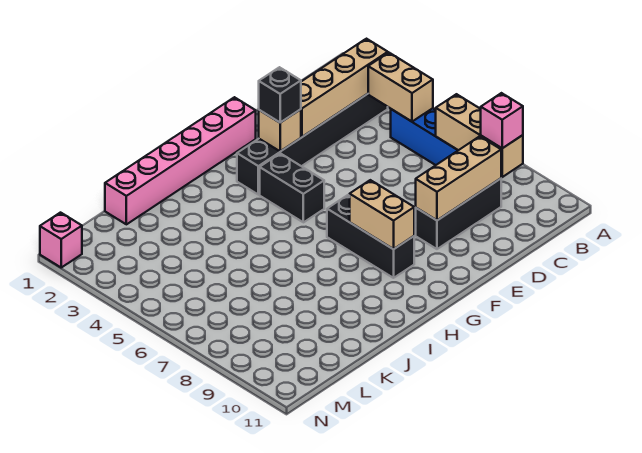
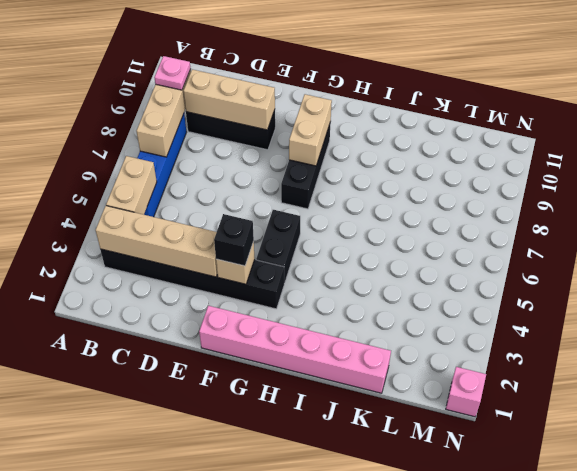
pink brick B9 level 3 -> pink plate B9 level 3

